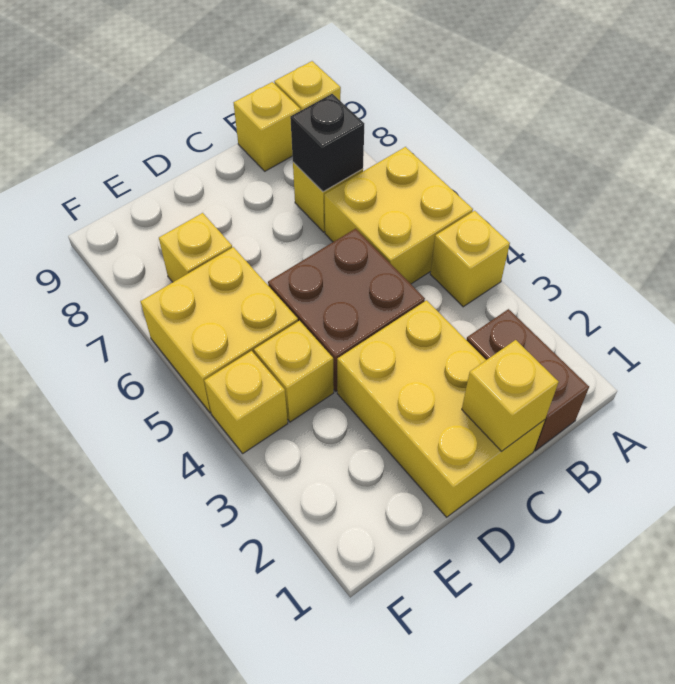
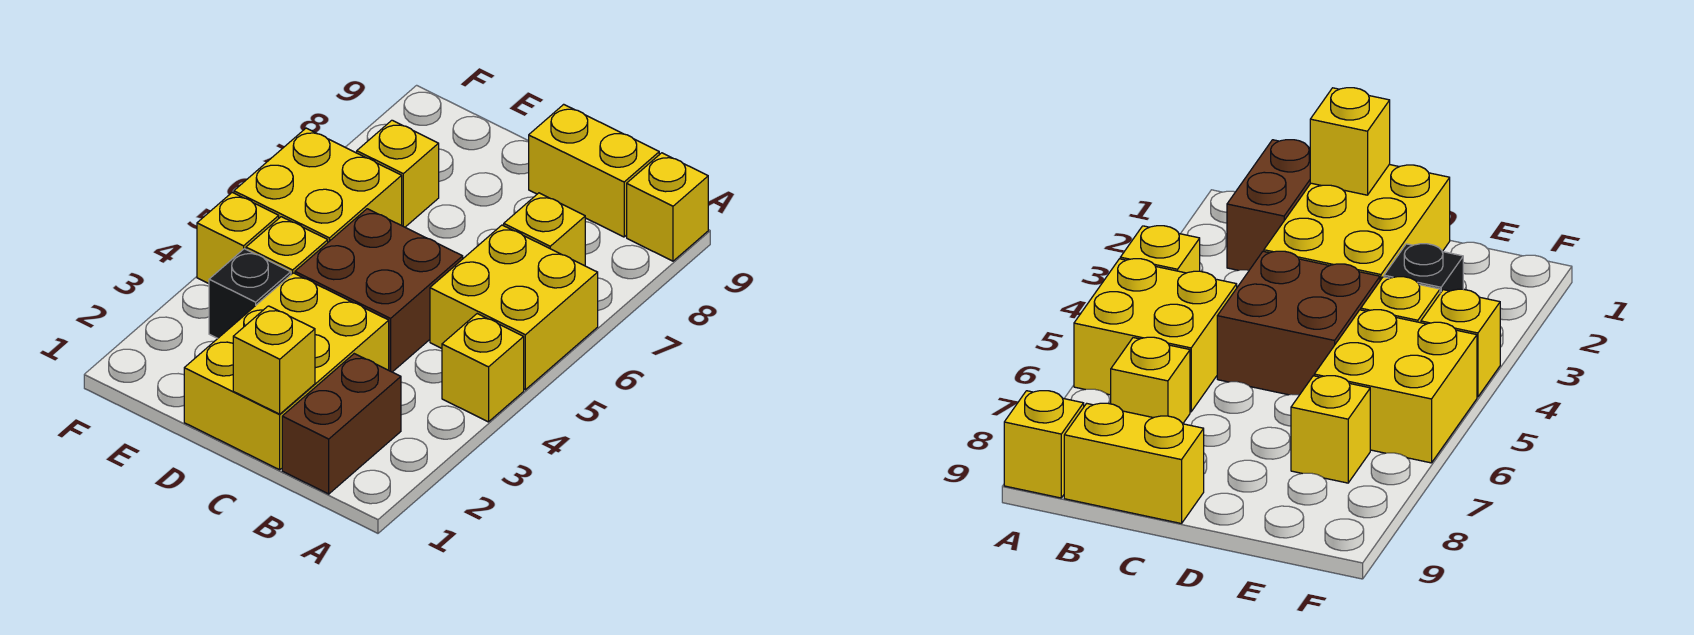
black brick B7 level 2 -> black brick E3 level 1
yellow brick B9 level 1 -> yellow brick B9:C9 level 1

